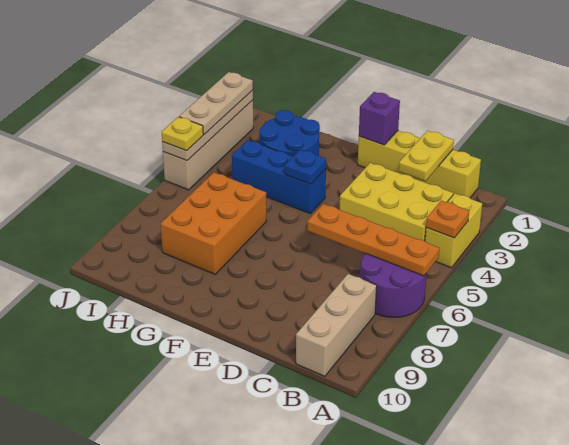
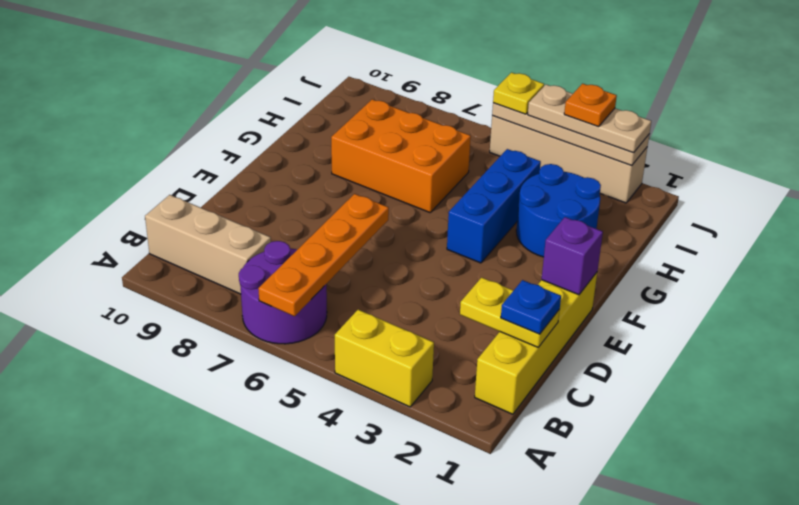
orange plate A4 level 2 -> orange plate J3 level 4
yellow brick B3:D4 level 1 -> none
blue plate F4 level 2 -> blue plate C1 level 3

